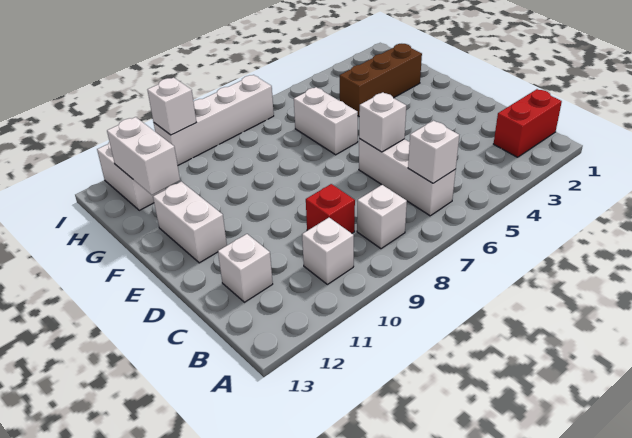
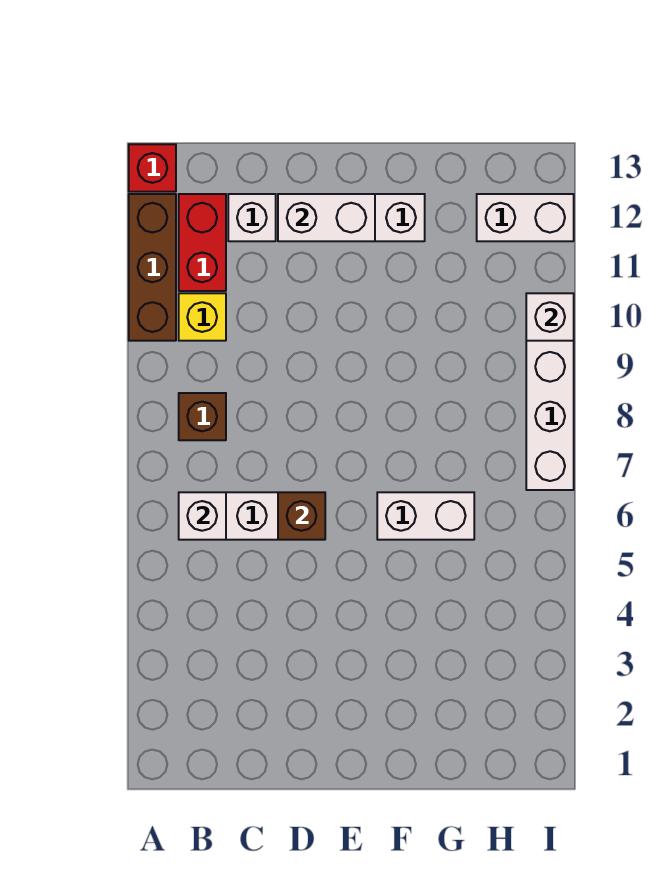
red brick B1:B2 level 1 -> red brick B11:B12 level 1
white brick B8 level 1 -> brown brick B8 level 1
white brick B10 level 1 -> yellow brick B10 level 1
red brick C9 level 1 -> red brick A13 level 1
white brick D6 level 2 -> brown brick D6 level 2
brown brick G2:G4 level 1 -> brown brick A10:A12 level 1
white brick G12:H12 level 2 -> white brick D12:E12 level 2

